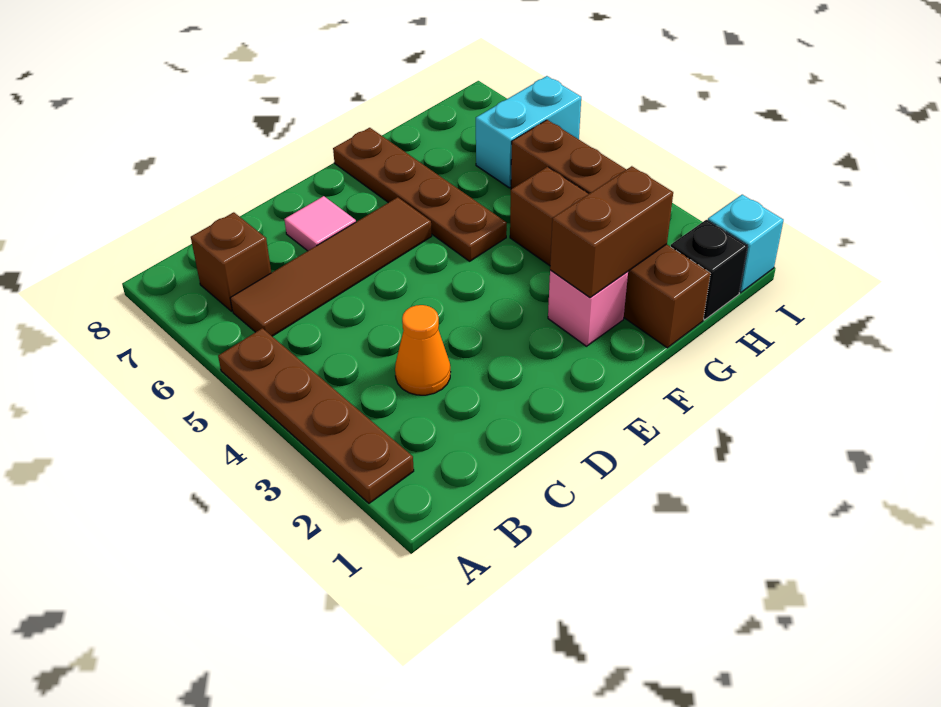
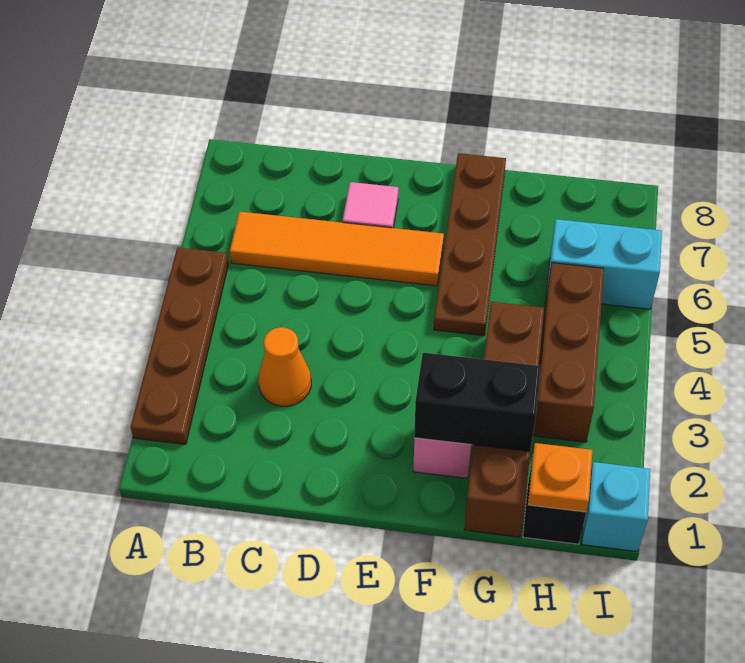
brown tile B6:E6 level 1 -> orange tile B6:E6 level 1
brown brick B7 level 1 -> none
brown brick F2:G2 level 2 -> black brick F2:G2 level 2
none -> orange plate H1 level 2

